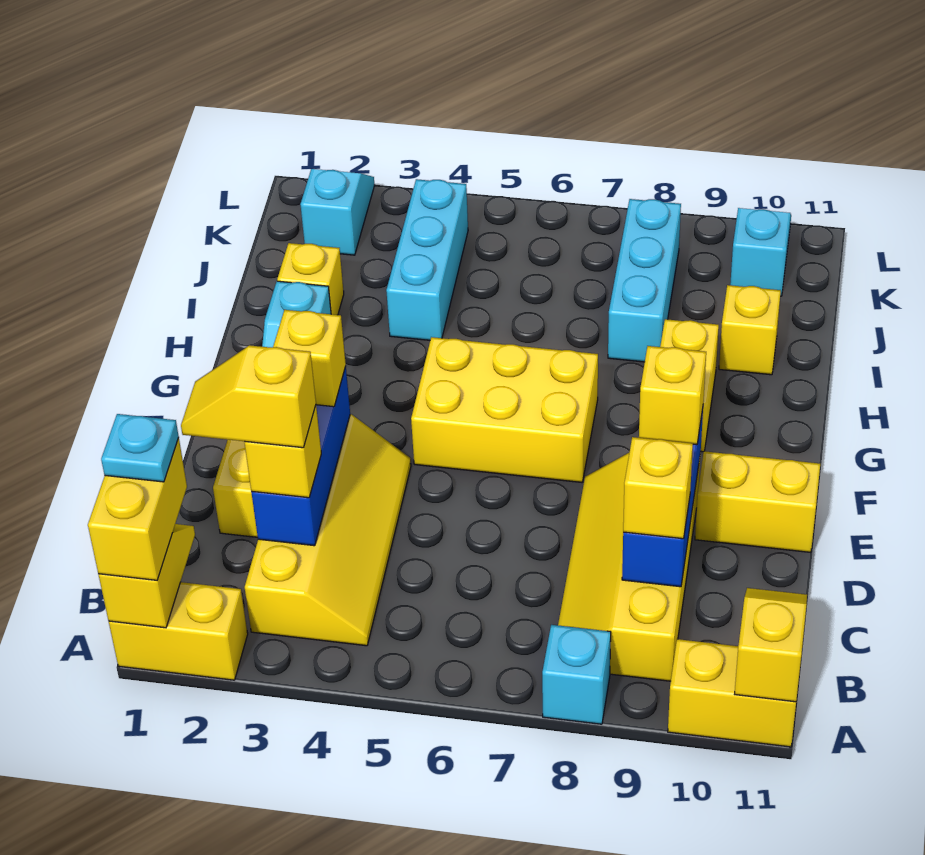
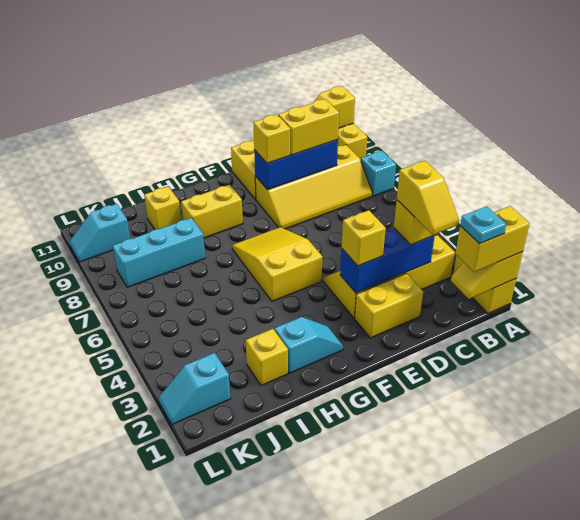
yellow brick C9 level 3 -> yellow brick C9:D9 level 3
yellow brick F5:G7 level 1 -> yellow slope F5:G7 level 1 top 5
cyan brick I4:K4 level 1 -> none

